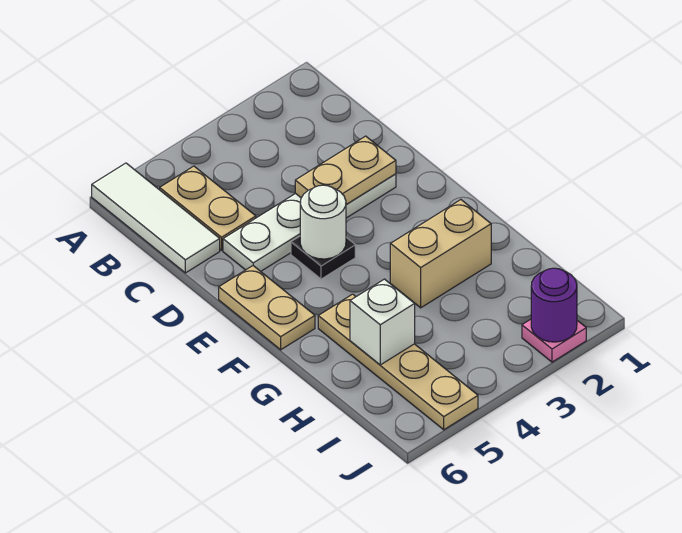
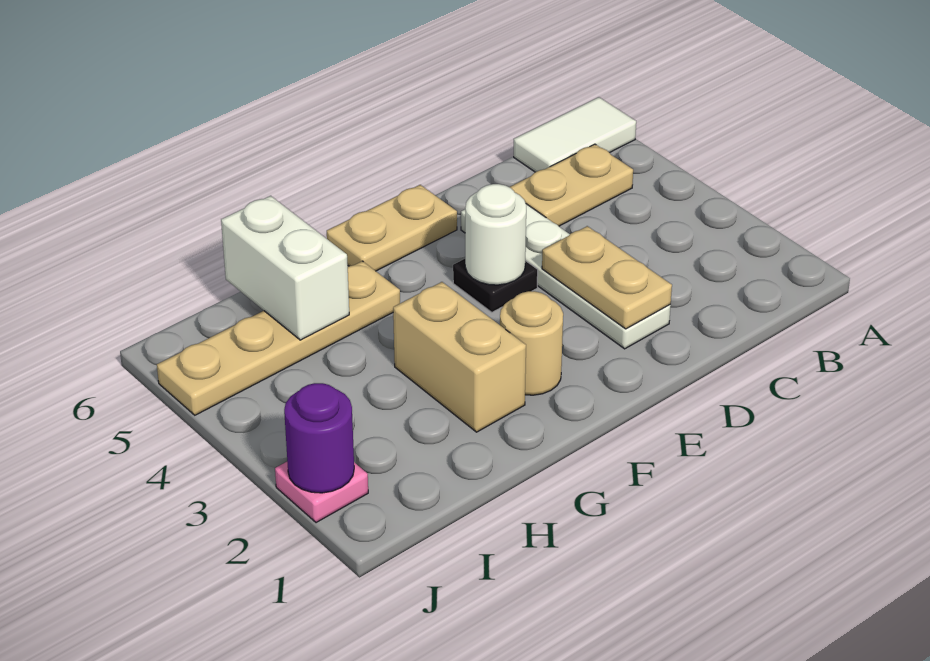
white tile A6:C6 level 1 -> white tile A6:B6 level 1
none -> tan round brick F2 level 1
white brick H5 level 2 -> white brick H5:H6 level 2

